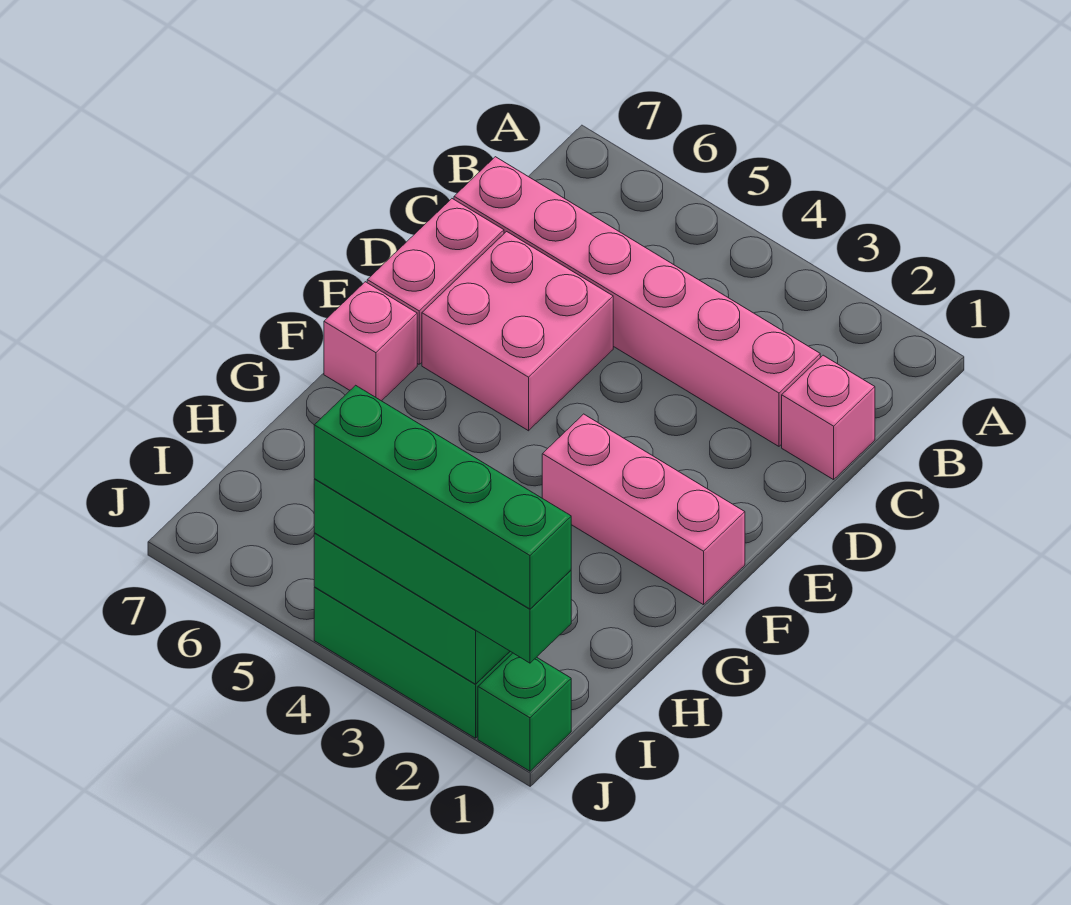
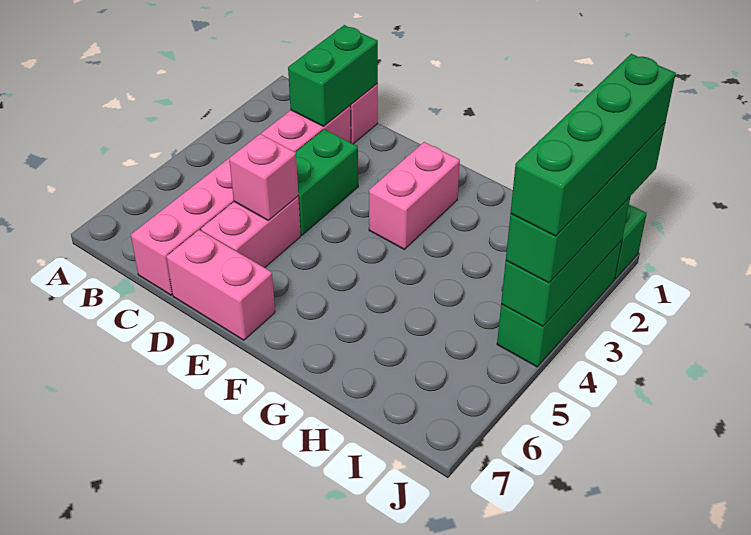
none -> green brick C1:C2 level 2
none -> green brick D3:D4 level 1
pink brick D5:E6 level 1 -> pink brick D5:D6 level 1
pink brick F1:F3 level 1 -> pink brick F2:F3 level 1
pink brick F7 level 1 -> pink brick D5 level 2

